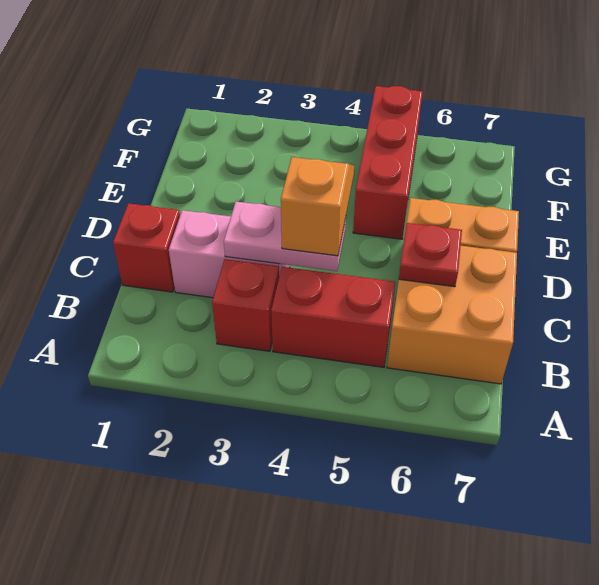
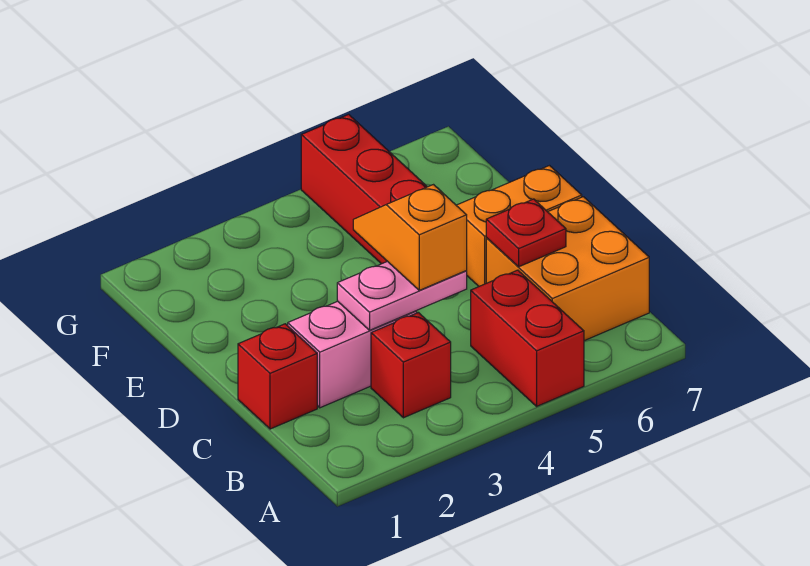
red brick B4:B5 level 1 -> red brick A5:B5 level 1

